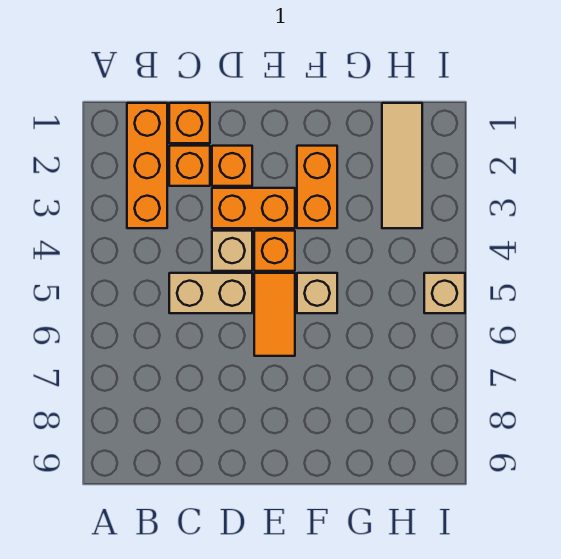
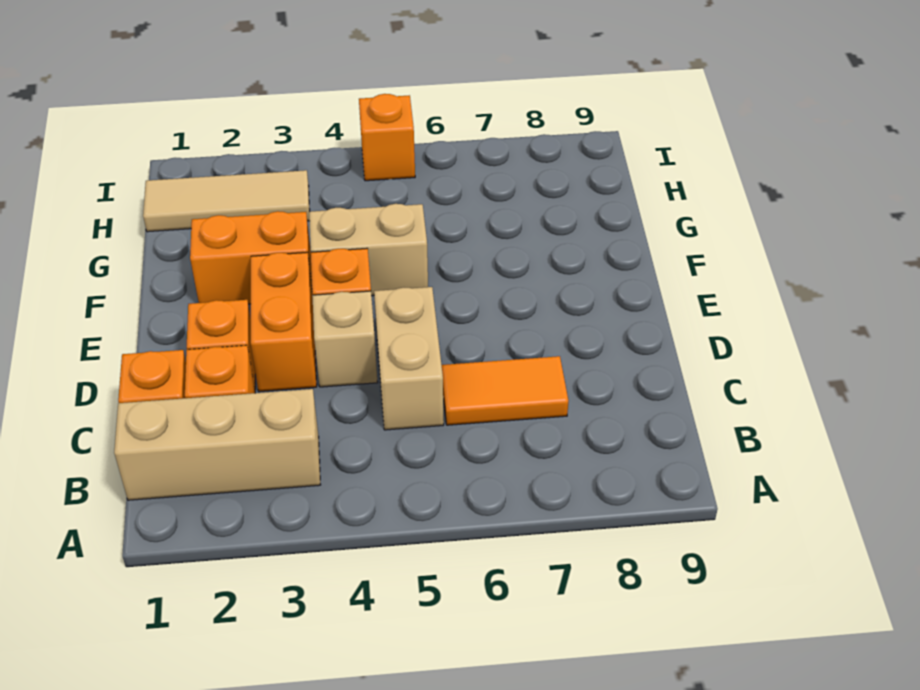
orange brick B1:B3 level 1 -> tan brick B1:B3 level 1
orange tile E5:E6 level 1 -> orange tile C6:C7 level 1
tan brick F5 level 1 -> tan brick F4:F5 level 1
tan brick I5 level 1 -> orange brick I5 level 1

